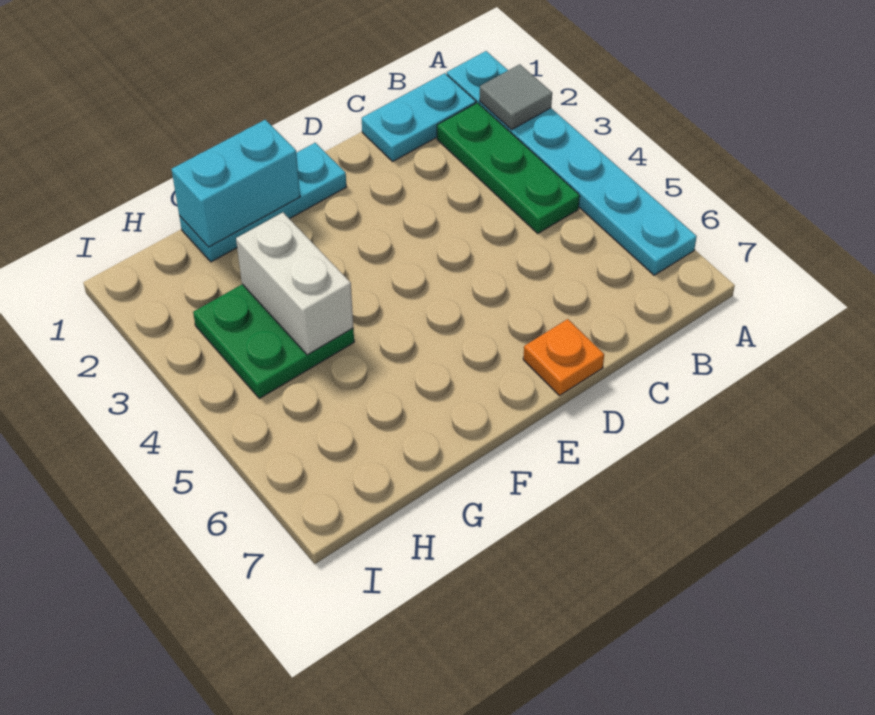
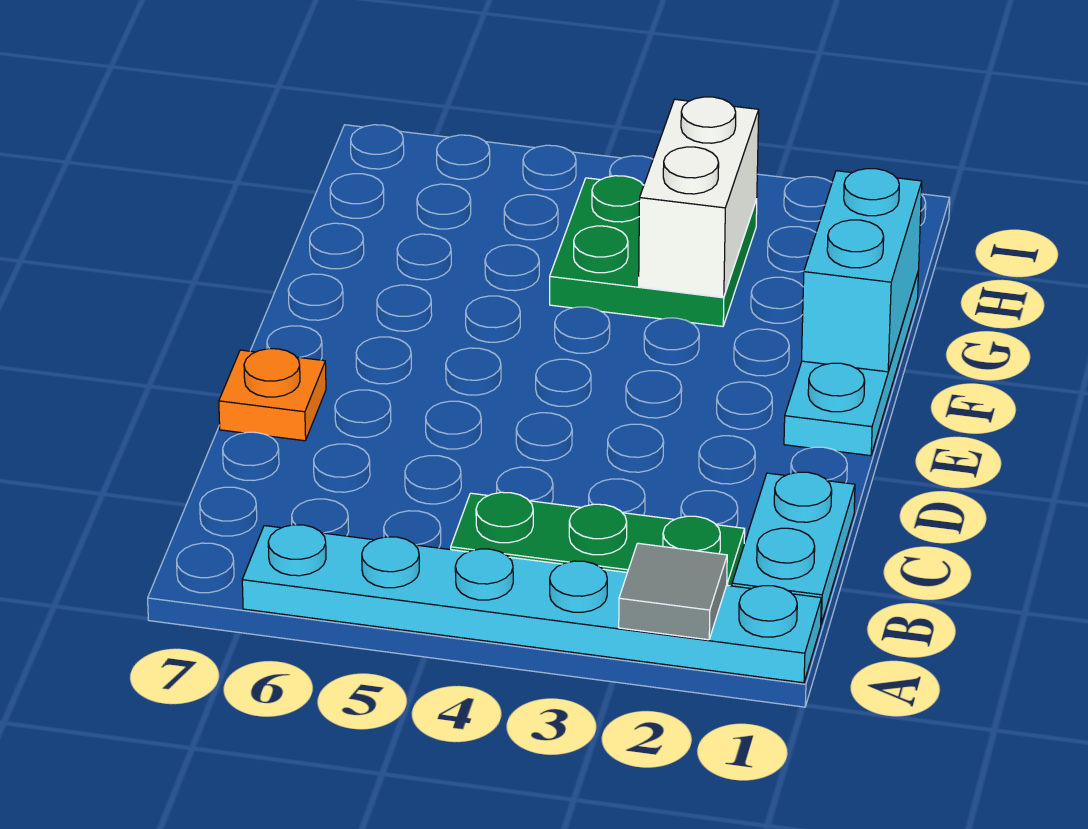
white brick G3:G4 level 2 -> white brick G3:H3 level 2

